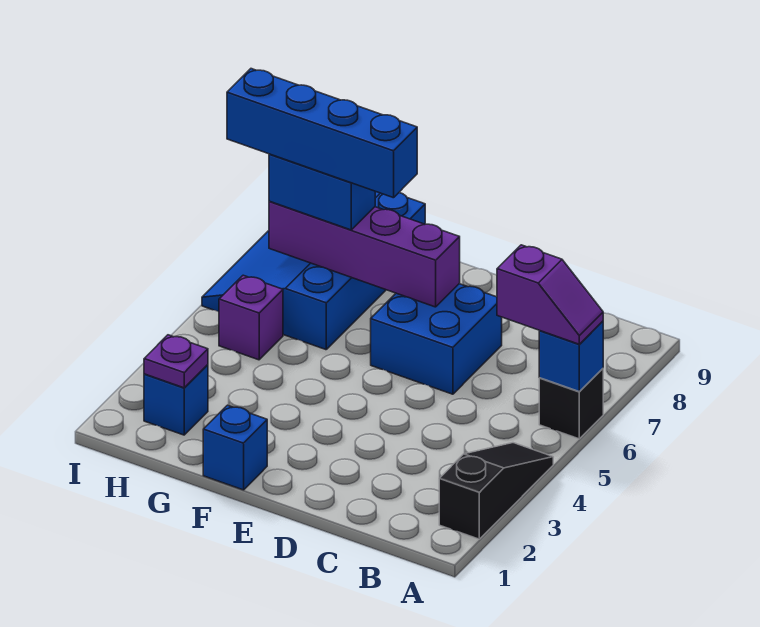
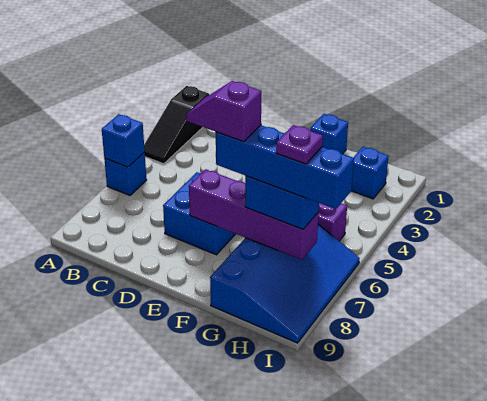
black brick A6 level 1 -> blue brick A6 level 1
purple slope A6:B6 level 3 top B -> purple slope E7:F7 level 5 top F
purple plate H2 level 2 -> purple plate H7 level 5

